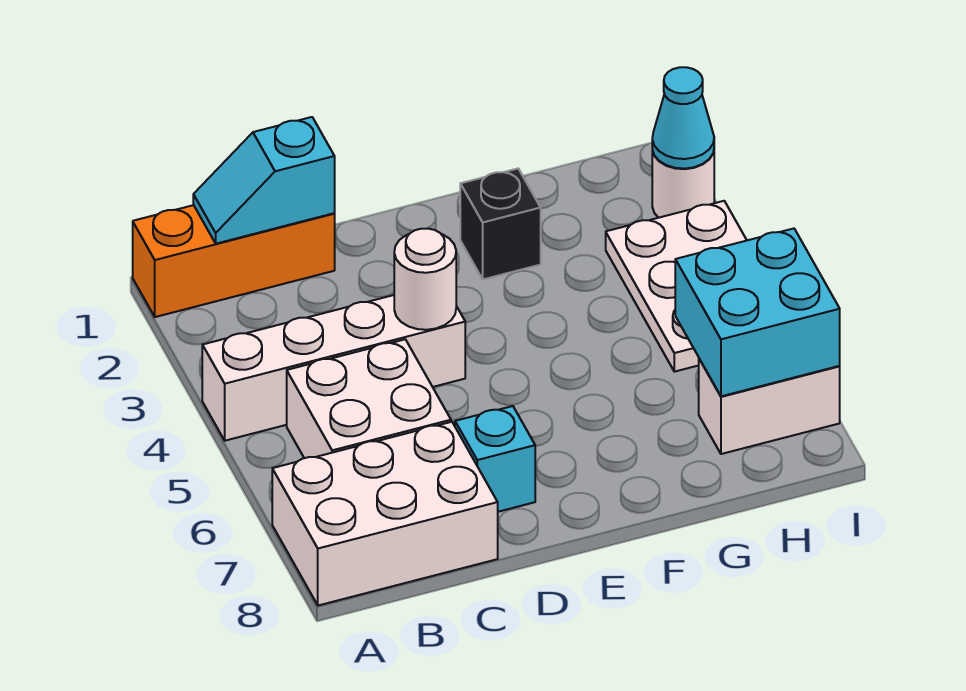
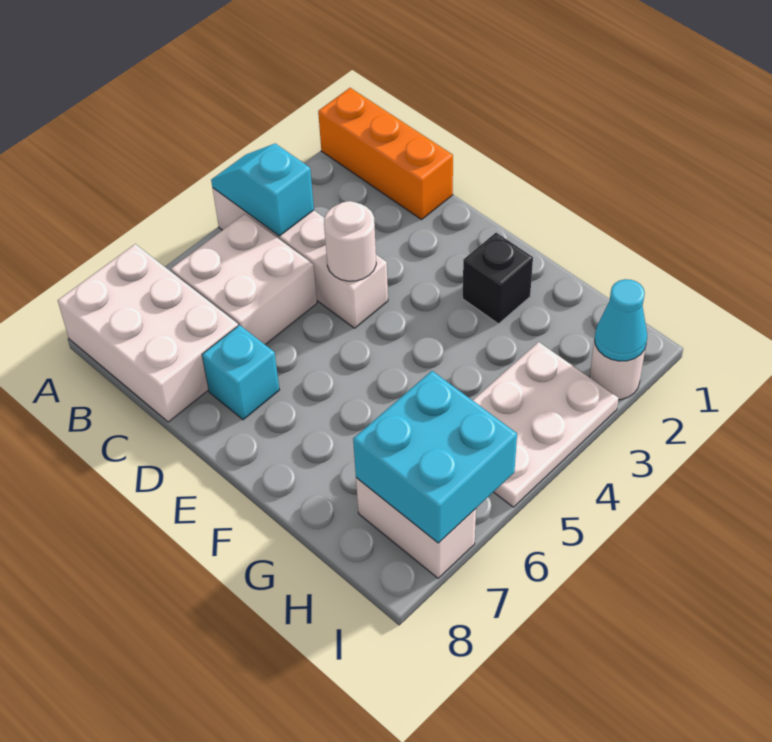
cyan slope B1:C1 level 2 top C -> cyan slope A4:B4 level 2 top B

